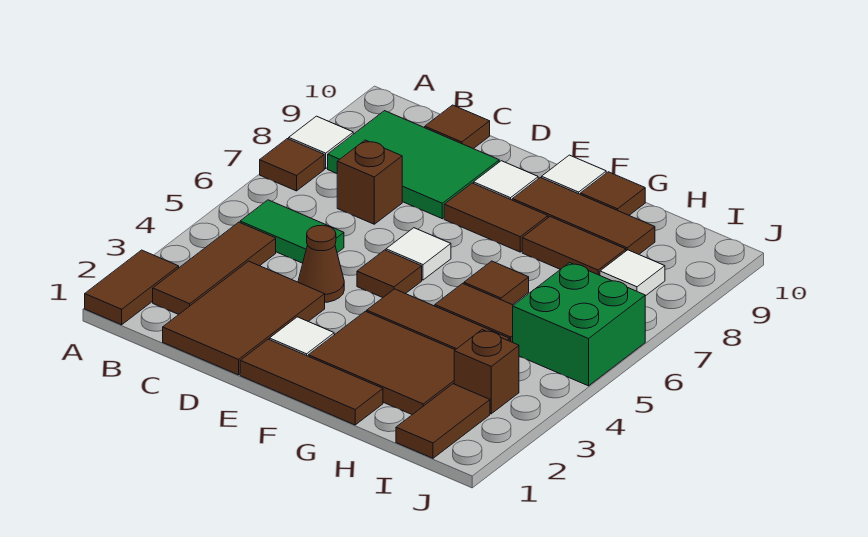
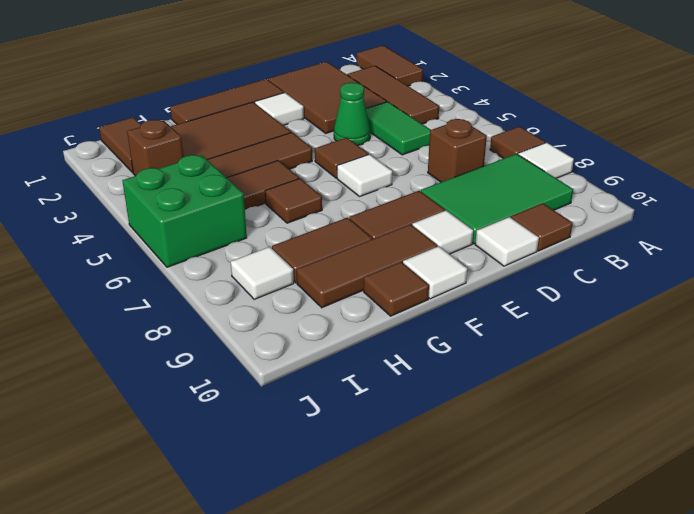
green tile B5:C5 level 1 -> green tile C4:C5 level 1
brown cone D4 level 1 -> green cone D4 level 1
none -> white tile D10 level 1

